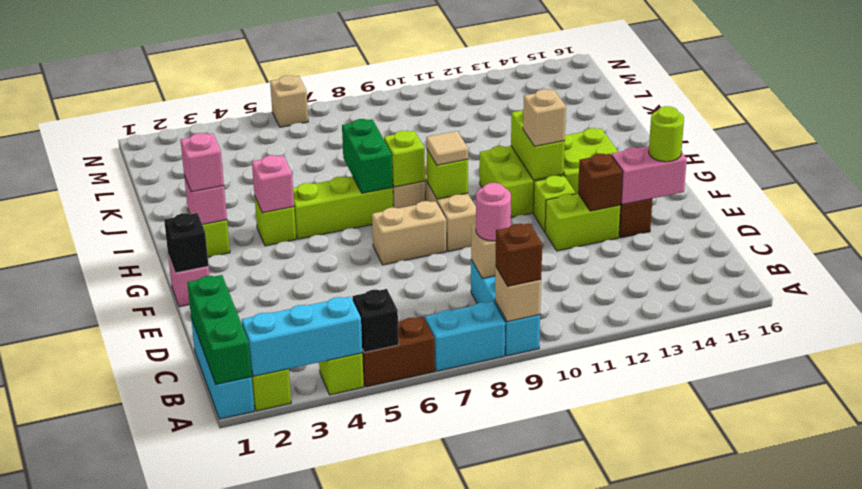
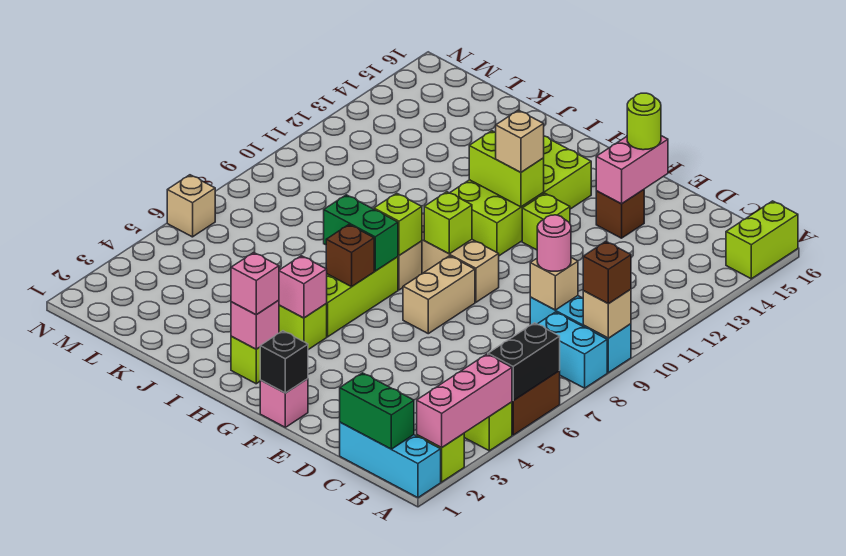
green brick A1:C1 level 2 -> green brick B1:C1 level 2
cyan brick A2:A4 level 2 -> pink brick A2:A4 level 2
black brick A5 level 2 -> black brick A5:A6 level 2
cyan brick A7:A8 level 1 -> cyan brick A8:B8 level 1
lime brick E12:E13 level 1 -> lime brick A15:A16 level 1
brown brick E13 level 2 -> brown brick H6 level 2
tan tile G9 level 3 -> none

